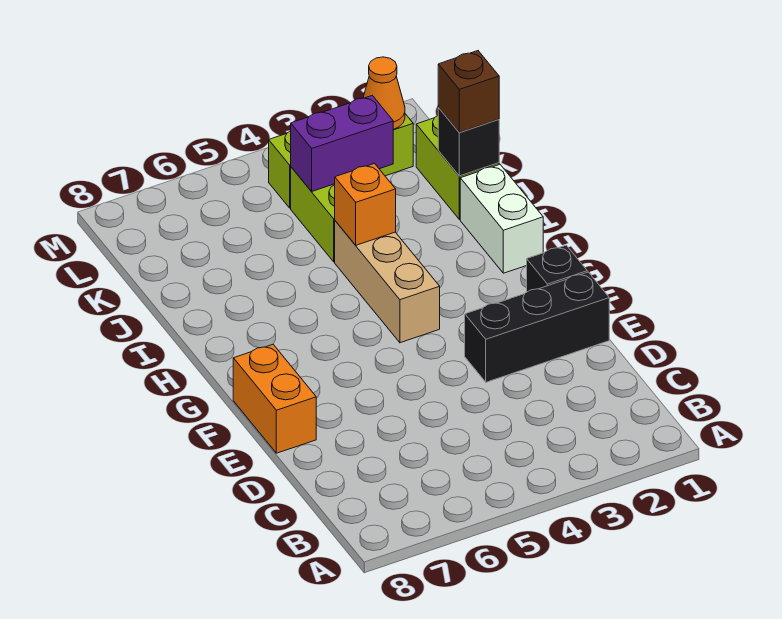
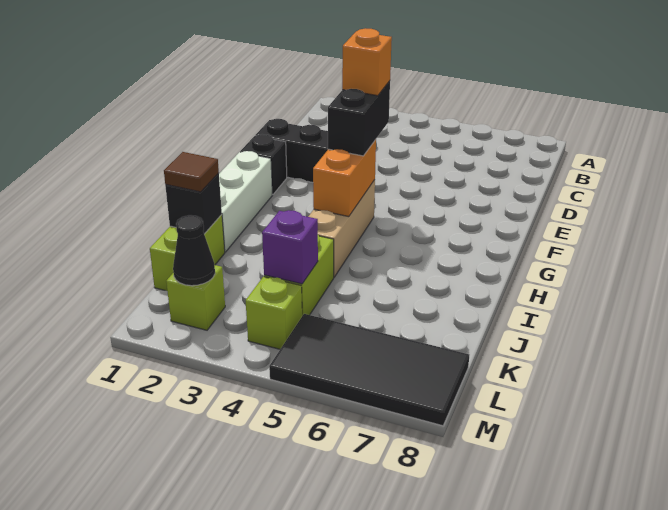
orange brick E8:F8 level 1 -> orange brick G4:H4 level 2
none -> black brick F4:G4 level 3
white brick H1:I1 level 1 -> white brick G1:I1 level 1
orange brick I4 level 2 -> orange brick F4 level 4
brown brick J1 level 3 -> brown tile J1 level 3
purple brick K3:K4 level 2 -> purple brick K4 level 2
orange cone L2 level 2 -> black cone L2 level 2
none -> black tile L5:M8 level 1

